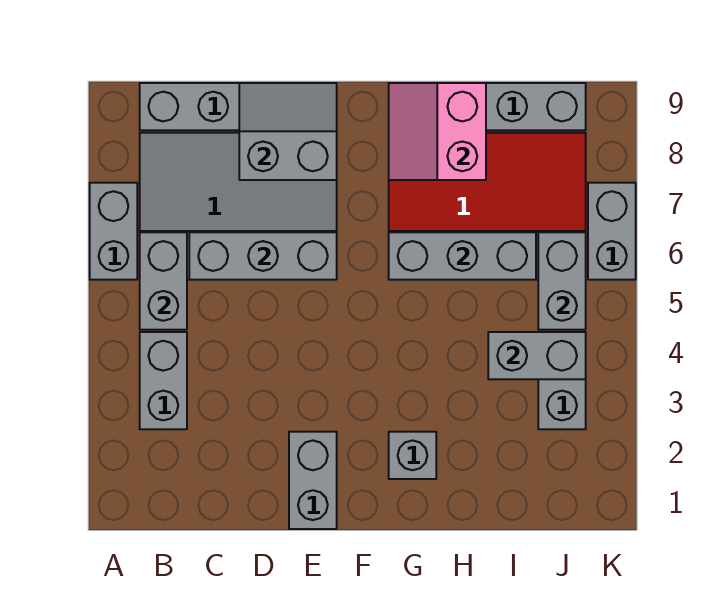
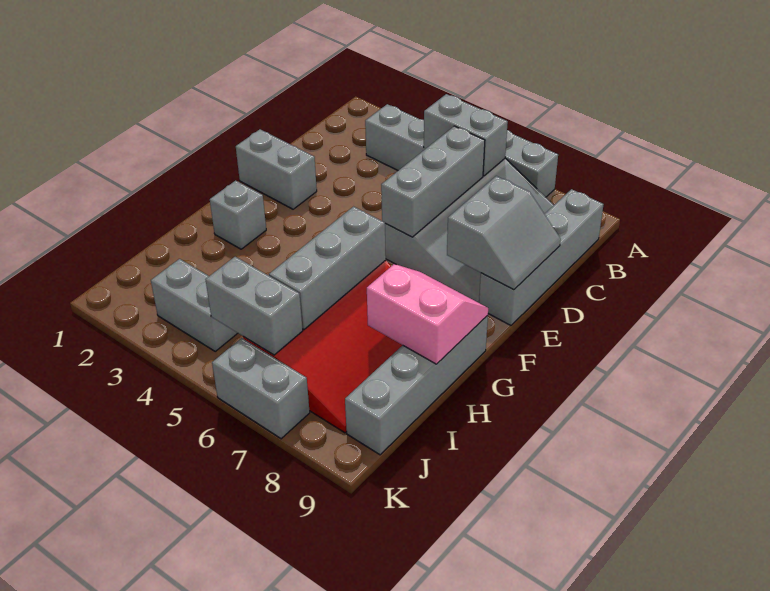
grey brick I4:J4 level 2 -> none

